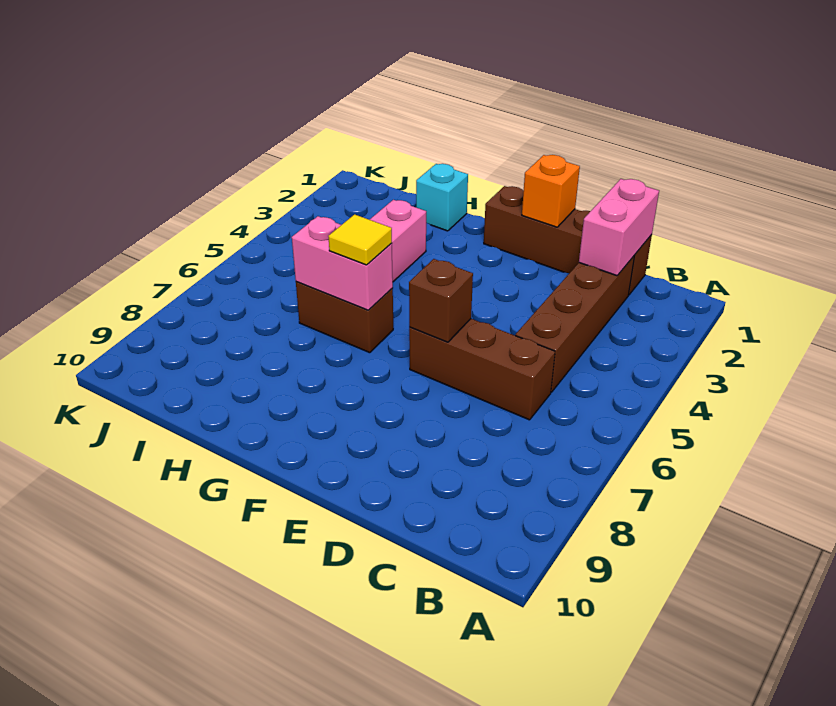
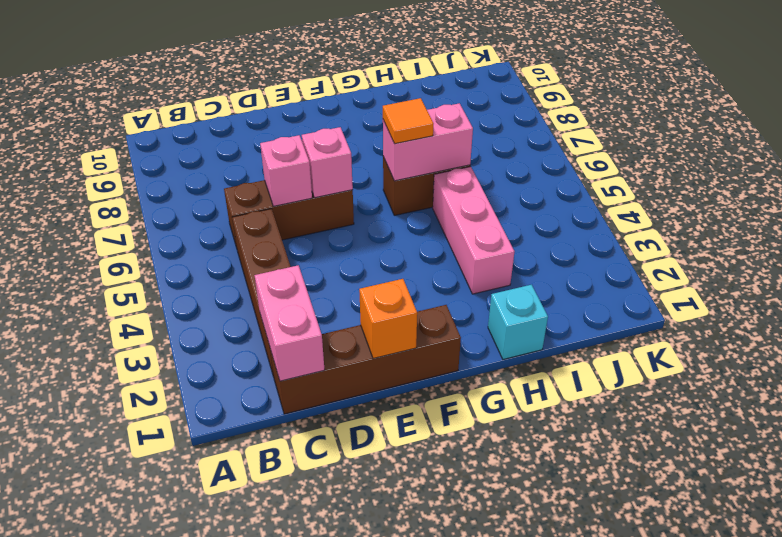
none -> pink brick D6 level 2
brown brick E6 level 2 -> pink brick E6 level 2
yellow tile G6 level 3 -> orange tile G6 level 3

